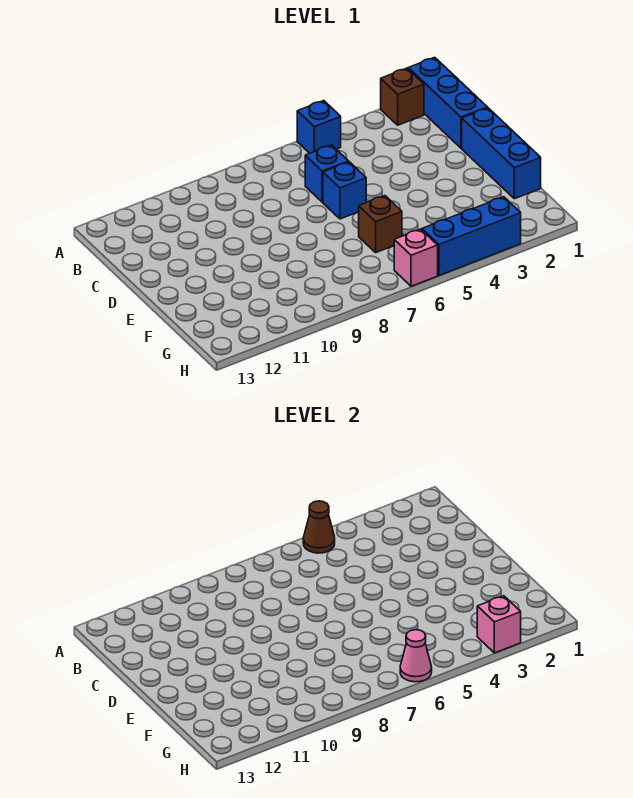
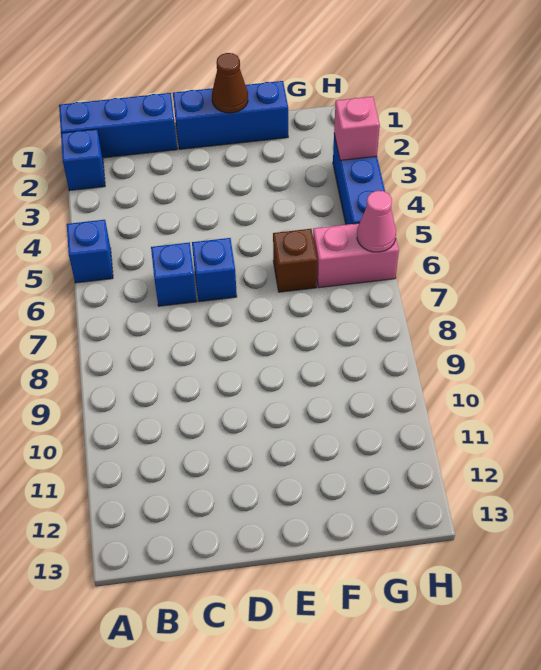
brown brick A2 level 1 -> blue brick A2 level 1
brown cone A5 level 2 -> brown cone E1 level 2
pink brick H6 level 1 -> pink brick G6:H6 level 1

